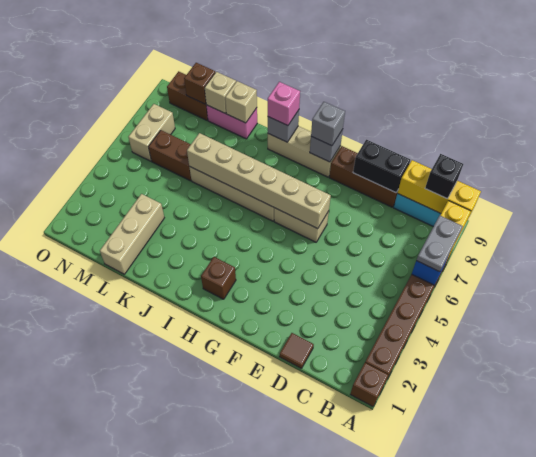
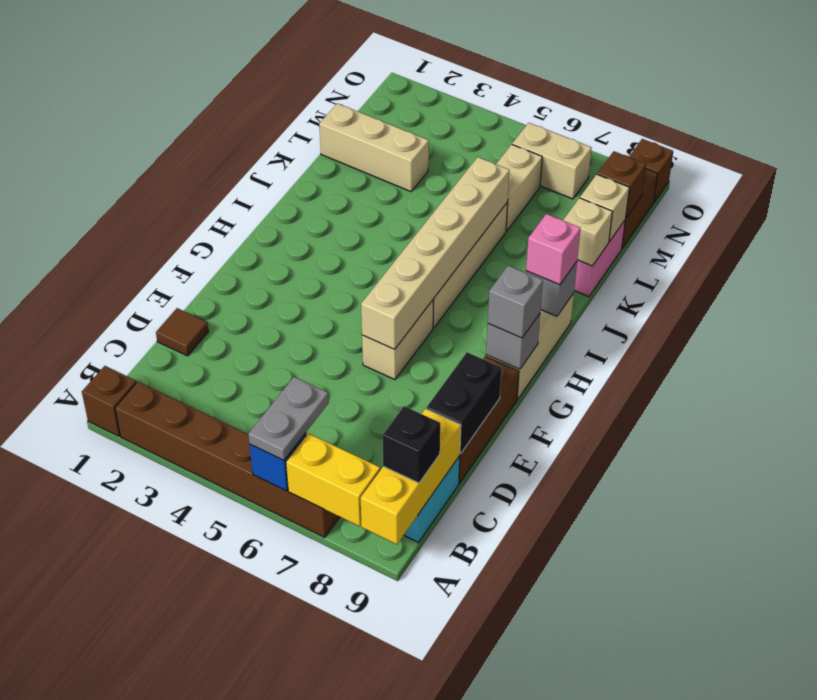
grey plate A6:A7 level 3 -> grey plate A6:B6 level 3
brown brick H2 level 1 -> brown brick O9 level 1
brown brick L6:M6 level 1 -> tan brick L6:M6 level 1

